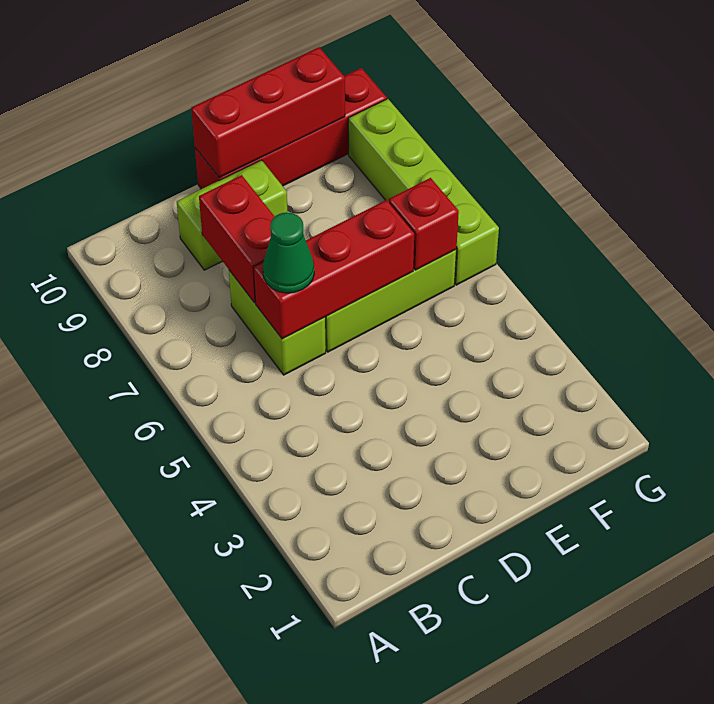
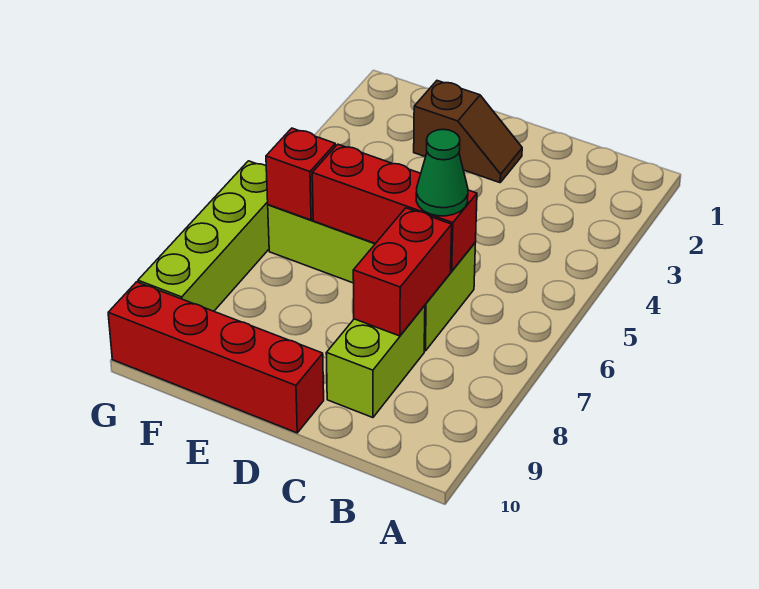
lime brick C9:D9 level 1 -> lime brick C8:C9 level 1
none -> brown slope D2:E2 level 1 top E
red brick D10:F10 level 2 -> none

